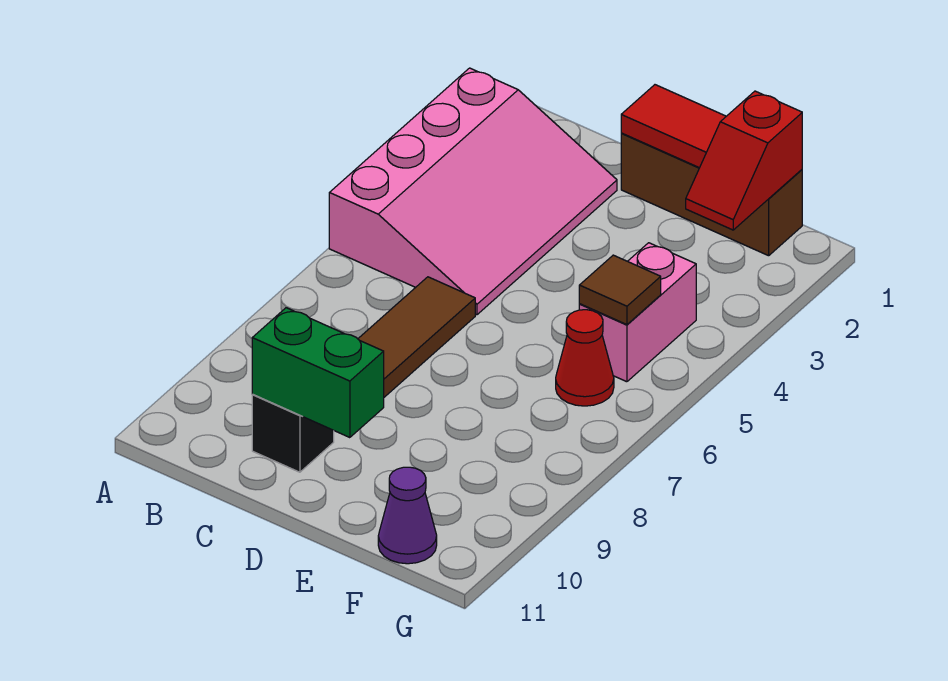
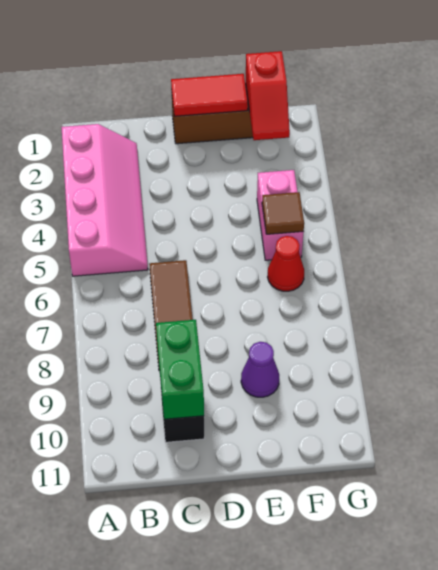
pink slope A2:C5 level 1 top A -> pink slope A2:B5 level 1 top A
green brick C10:D10 level 2 -> green brick C9:C10 level 2
purple cone F11 level 1 -> purple cone E9 level 1

